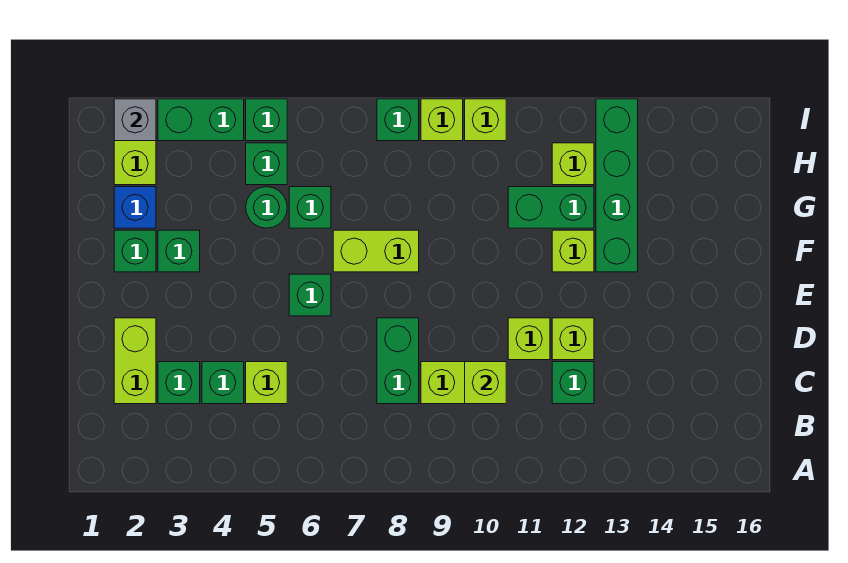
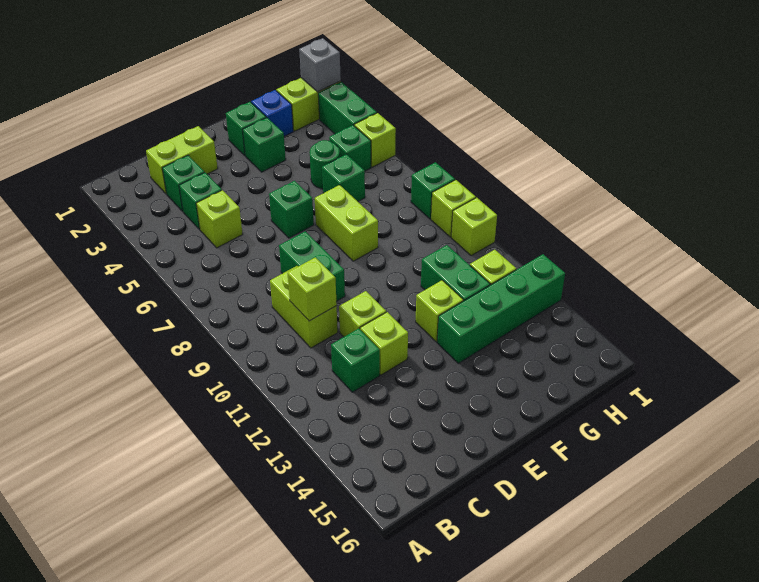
green brick C8:D8 level 1 -> green brick D8:D9 level 1
green brick I5 level 1 -> lime brick I5 level 1

